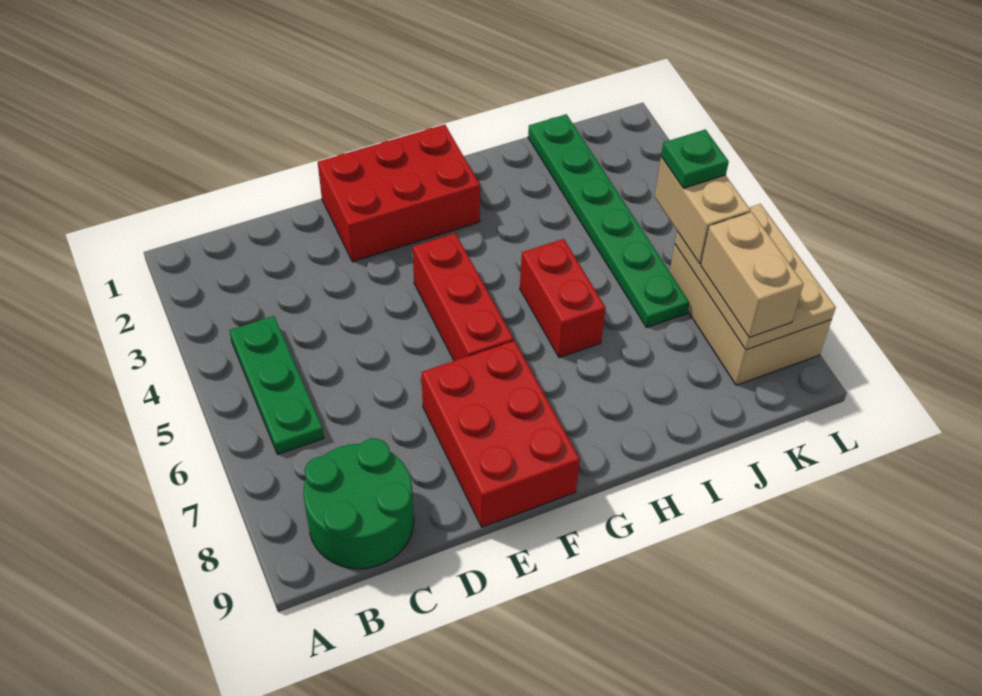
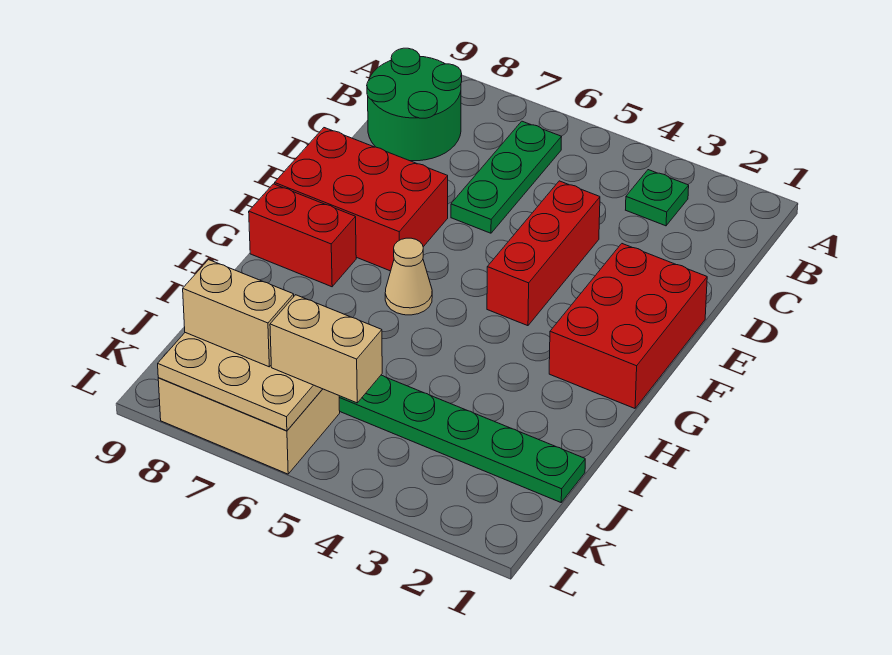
green plate B4:B6 level 1 -> green plate B6:D6 level 1
red brick F4:F6 level 1 -> red brick D4:F4 level 1
none -> tan cone G6 level 1
red brick H5:H6 level 1 -> red brick G8:G9 level 1
green plate K5 level 4 -> green plate B3 level 1

